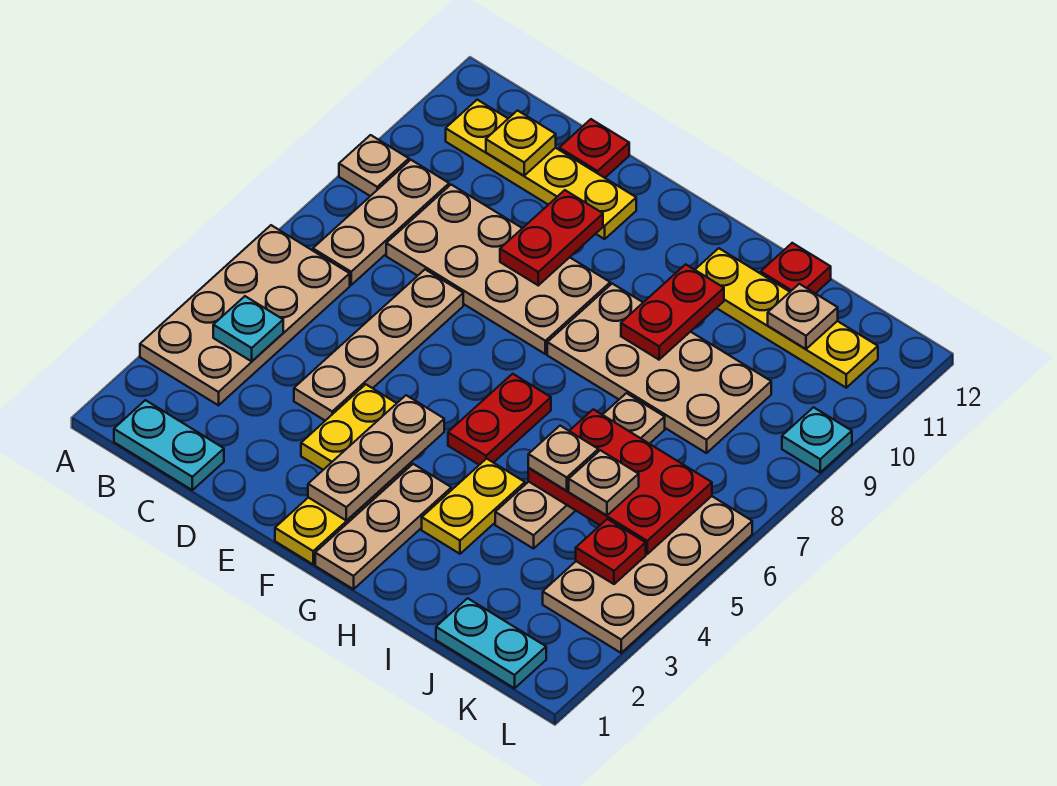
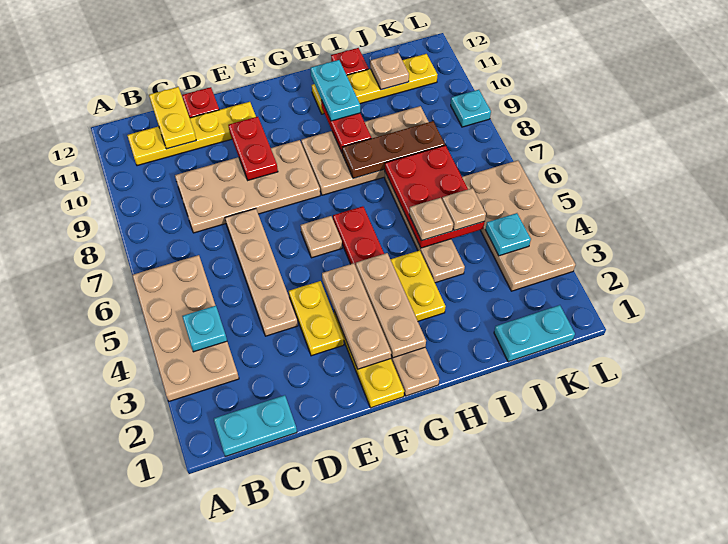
tan plate A9 level 1 -> tan plate F6 level 1
tan plate B7:B9 level 1 -> tan plate G2:G4 level 2
yellow plate C11 level 2 -> yellow plate C11:C12 level 2
none -> brown plate H8:J8 level 2
none -> cyan plate H10:H11 level 3
red plate I5:K6 level 2 -> red plate I5:J7 level 2
red plate K4 level 2 -> cyan plate K4 level 2

